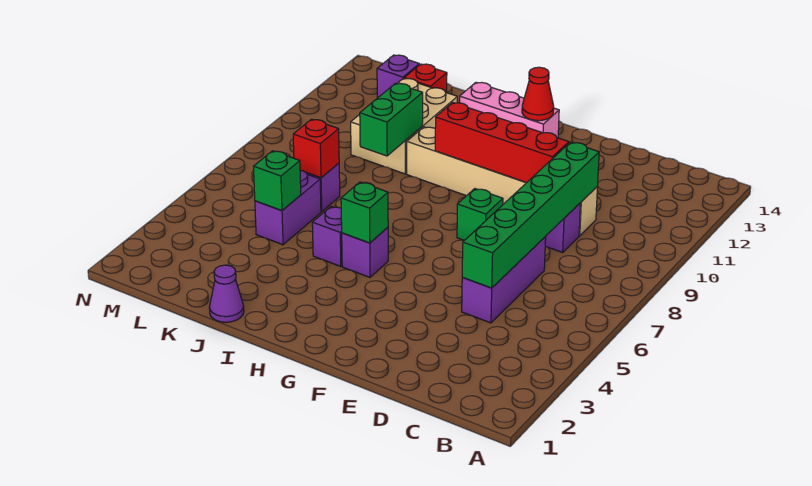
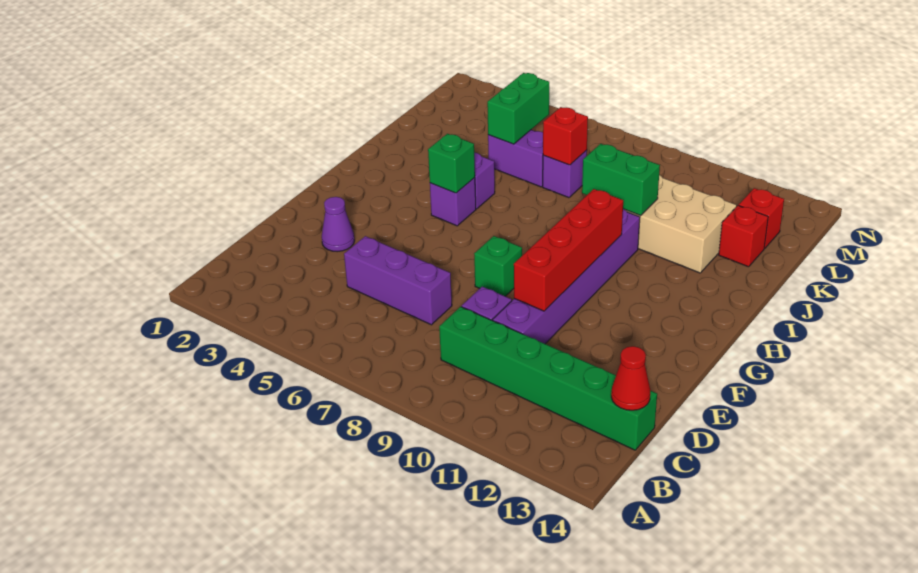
green brick D5:D10 level 2 -> green brick C9:C14 level 1
tan brick D10:I10 level 1 -> purple brick D10:I10 level 1
pink brick G13:I13 level 1 -> none
red cone G13 level 2 -> red cone C14 level 2
purple cone J1 level 1 -> purple cone E3 level 1
green brick K5 level 2 -> green brick K5:L5 level 2
purple brick L13 level 1 -> red brick L13 level 1

